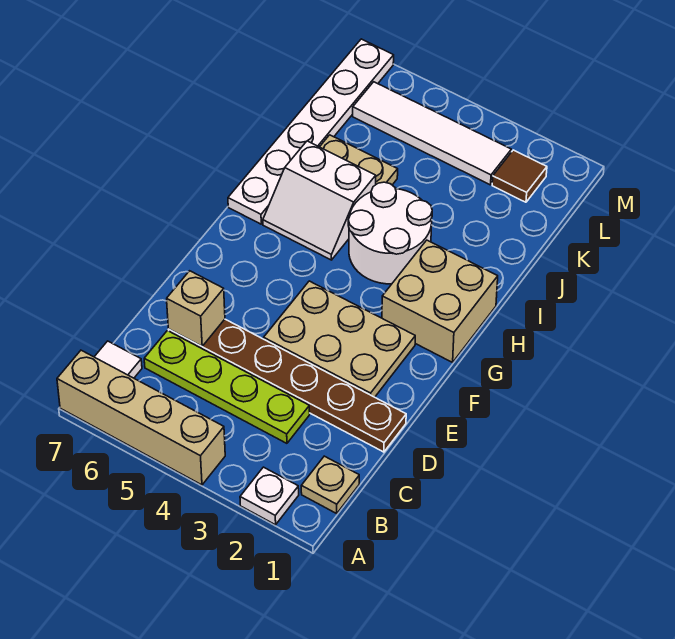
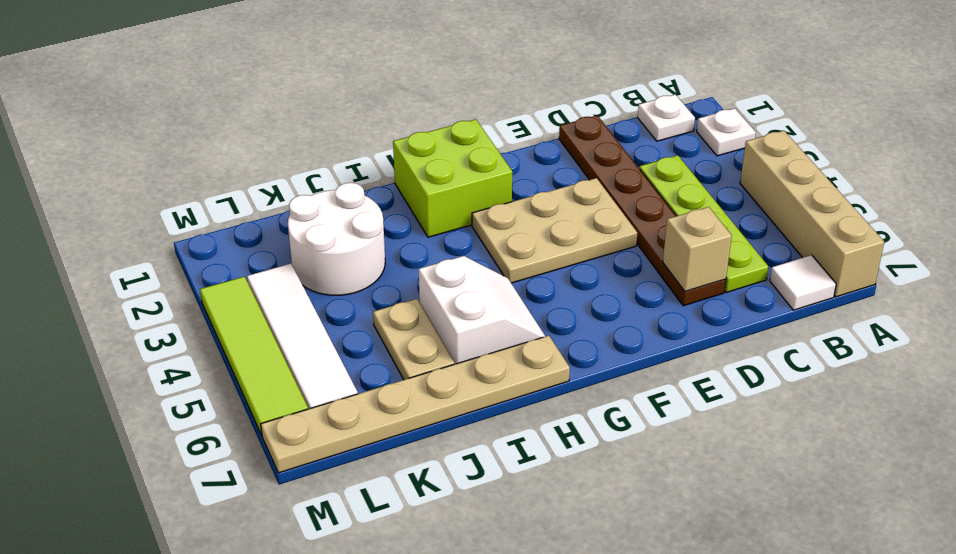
tan plate B1 level 1 -> white plate B1 level 1
tan plate E2:F4 level 1 -> tan plate E3:G4 level 1
tan brick G1:H2 level 1 -> lime brick G1:H2 level 1
white round brick H3:I4 level 1 -> white round brick J2:K3 level 1
white plate H7:M7 level 1 -> tan plate H7:M7 level 1
brown tile L2 level 1 -> none
none -> lime tile M3:M6 level 1

